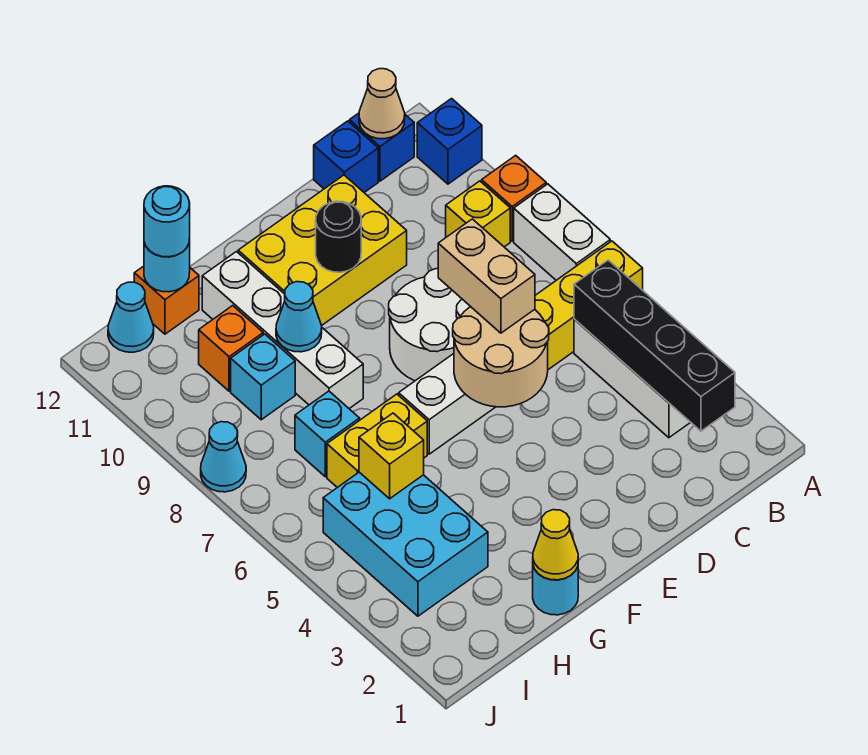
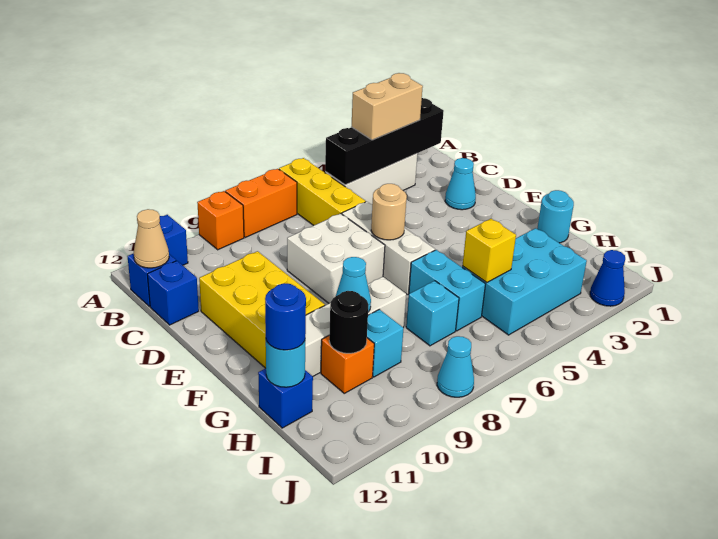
white brick A7:A8 level 1 -> orange brick A7:A8 level 1
yellow brick B9 level 1 -> none
tan round brick D5:E6 level 2 -> tan round brick E6 level 2
tan brick D6:D7 level 3 -> tan brick B3:B4 level 3
white round brick D7:E8 level 1 -> white brick D7:E8 level 1
black round brick E10 level 2 -> black round brick H10 level 2
yellow cone G1 level 2 -> none
yellow brick G6:H6 level 1 -> cyan brick G6:H6 level 1
orange brick H12 level 1 -> blue brick H12 level 1
cyan round brick H12 level 3 -> blue round brick H12 level 3
cyan cone I12 level 1 -> cyan cone D2 level 1
none -> blue cone J2 level 1

